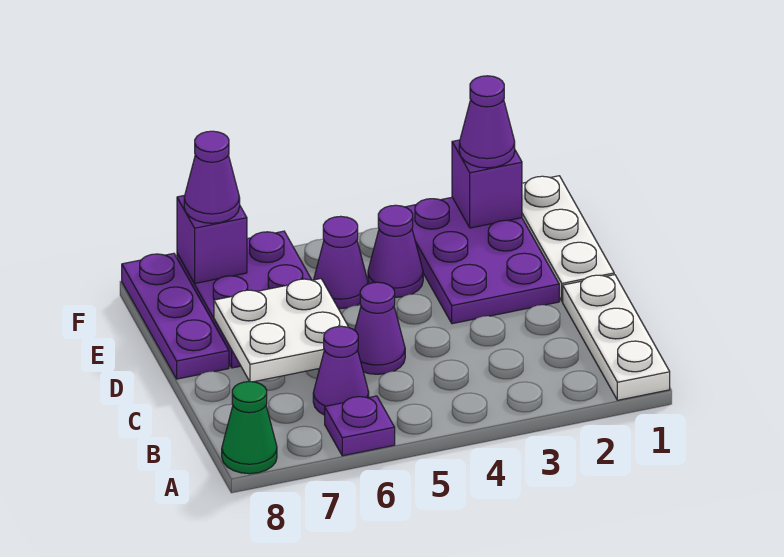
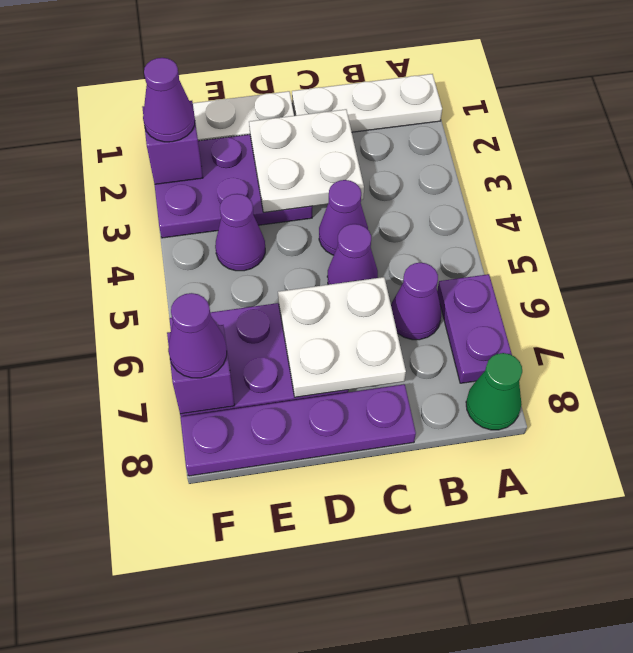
purple plate A6 level 1 -> purple plate A6:A7 level 1
none -> white plate C2:D3 level 2
purple plate D8:F8 level 1 -> purple plate C8:F8 level 1
purple cone E5 level 1 -> purple cone C4 level 1

